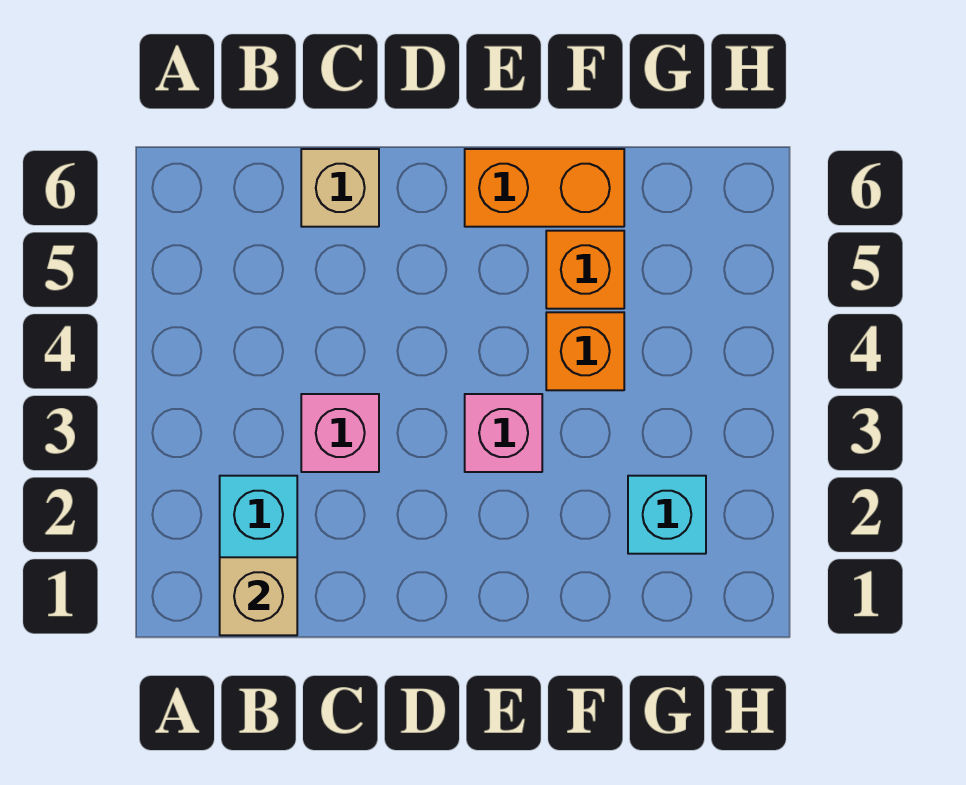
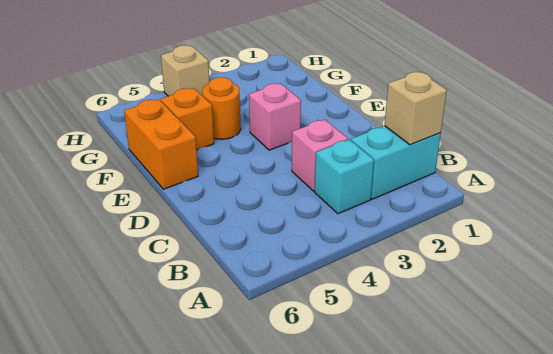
tan brick C6 level 1 -> tan brick H4 level 1
orange brick F4 level 1 -> orange round brick F4 level 1
cyan brick G2 level 1 -> cyan brick B3 level 1

